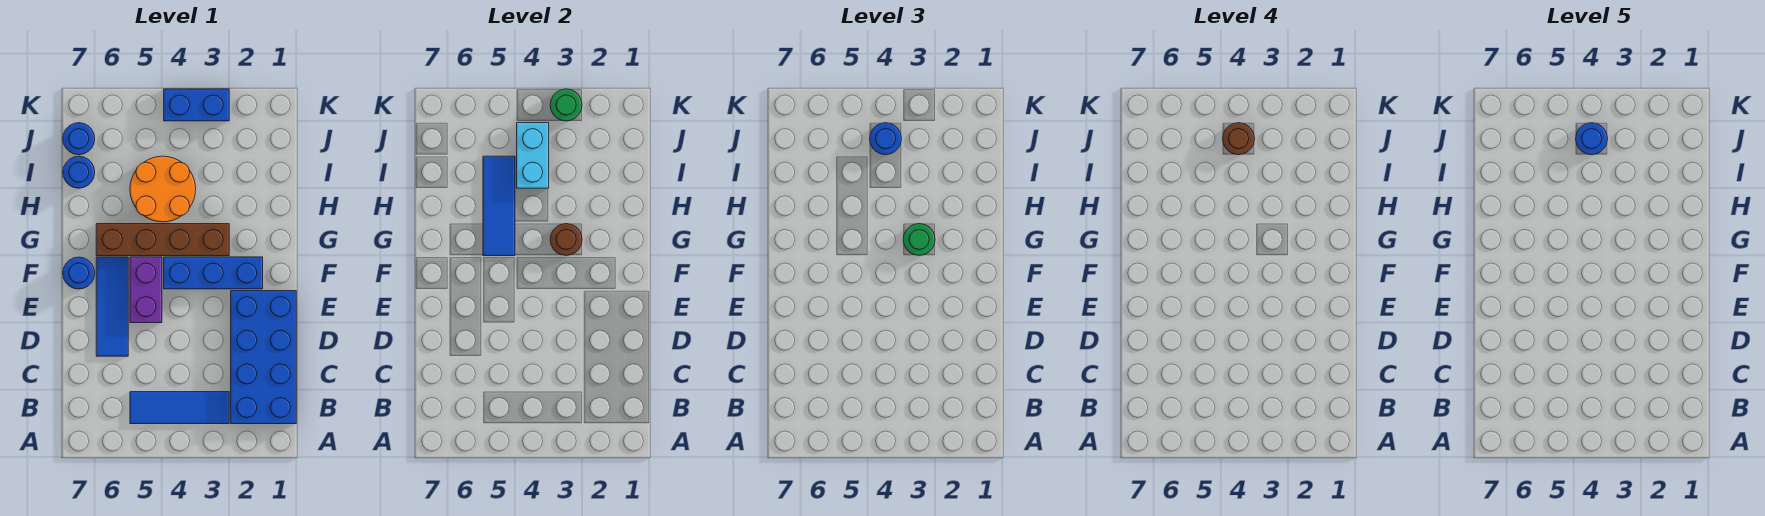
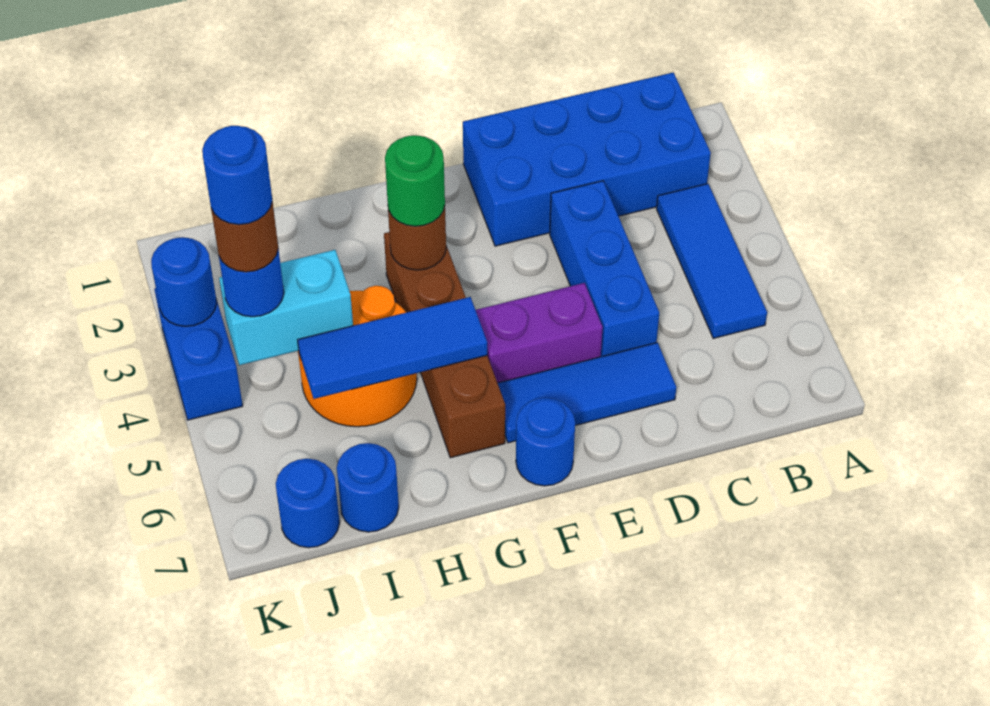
blue brick F2:F4 level 1 -> blue brick D3:D5 level 1
green round brick K3 level 2 -> blue round brick K3 level 2

